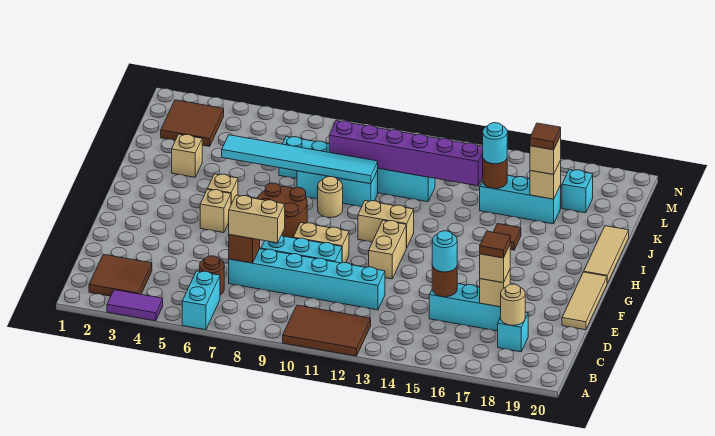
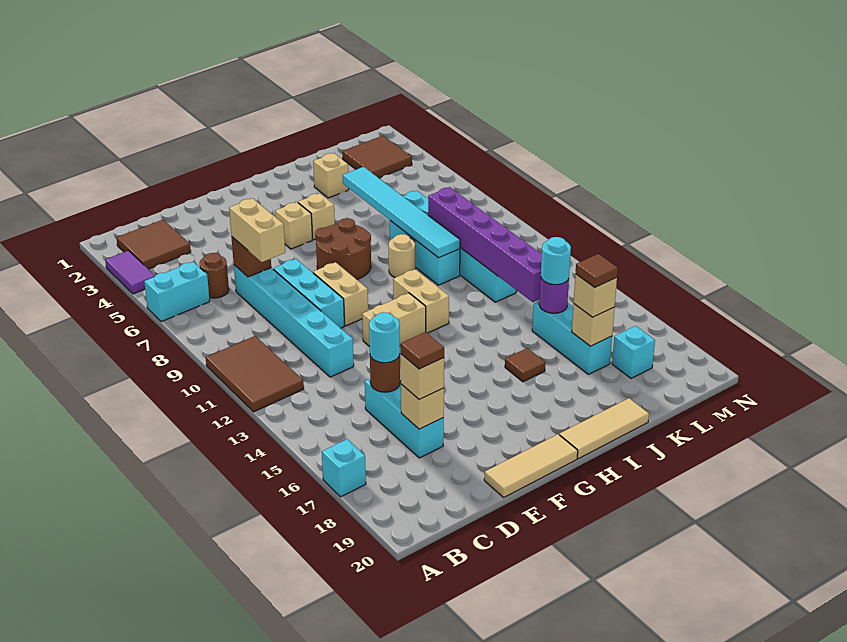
cyan brick C18 level 1 -> cyan brick A17 level 1
tan round brick C18 level 2 -> none
brown round brick K15 level 2 -> purple round brick K15 level 2

